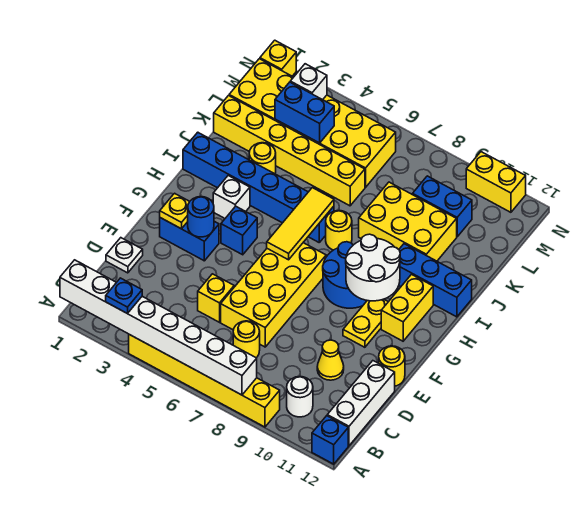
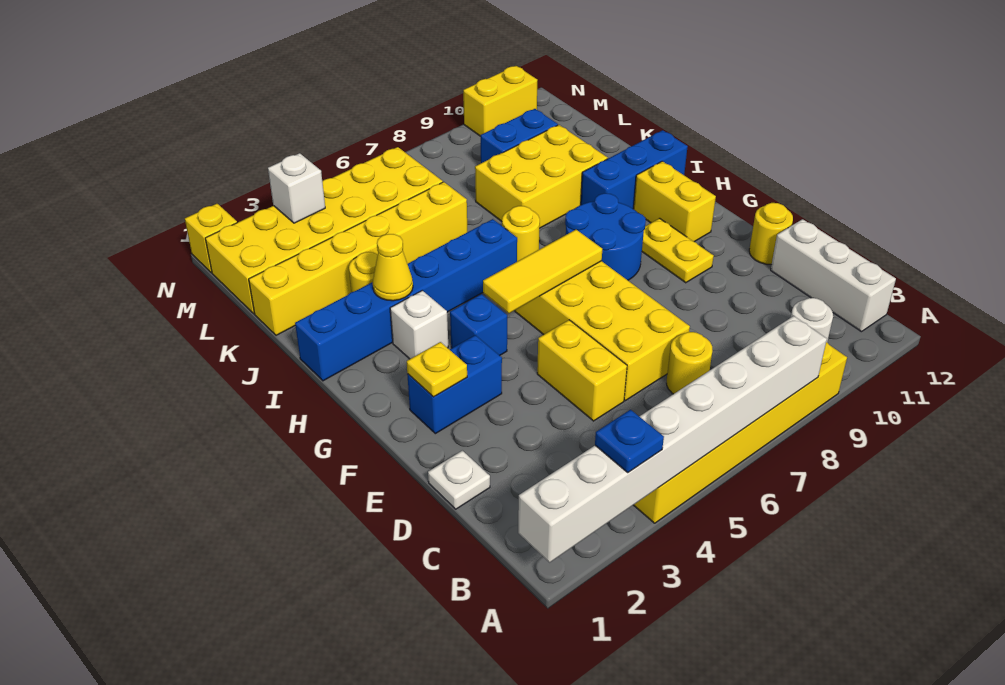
blue brick A12 level 1 -> none
yellow brick D5 level 1 -> yellow brick D5:E5 level 1
yellow cone D10 level 1 -> yellow cone I3 level 2
blue round brick F3 level 2 -> none
yellow tile G6:I6 level 2 -> yellow tile G5:G7 level 2
white round brick G9:H10 level 2 -> none
blue brick L3:L4 level 2 -> none

